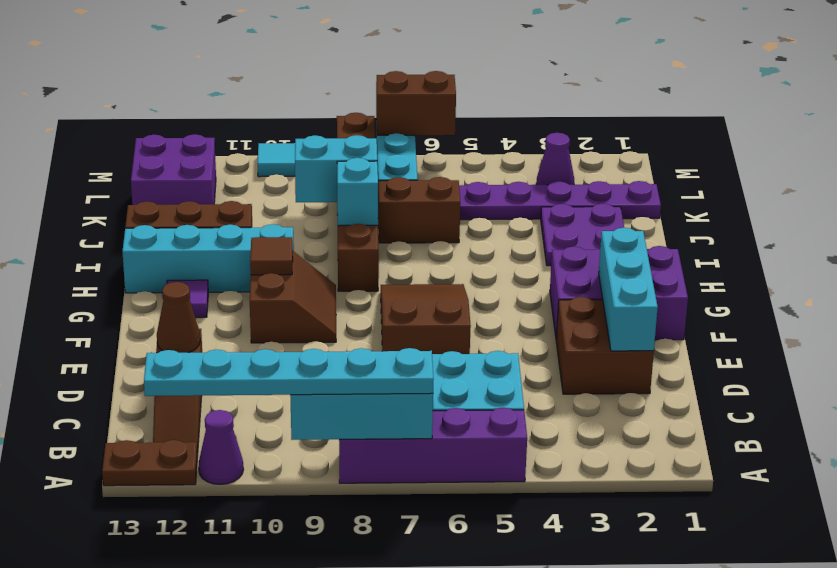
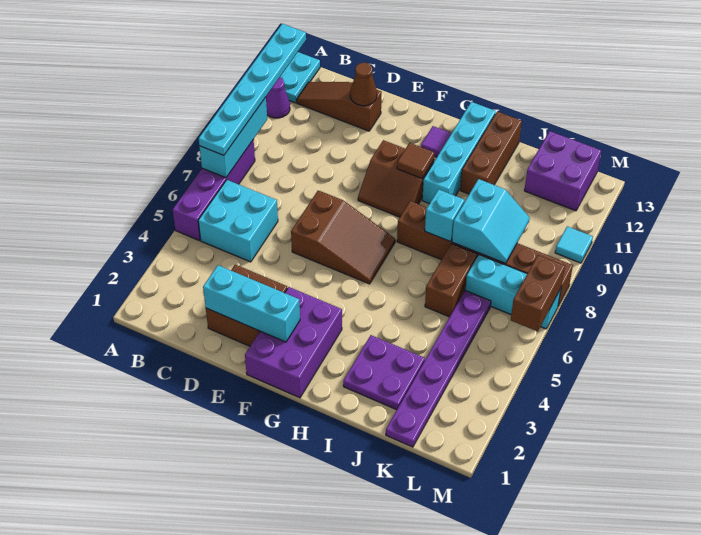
brown plate A12:A13 level 1 -> cyan plate A12:A13 level 1
purple cone L3 level 1 -> none

